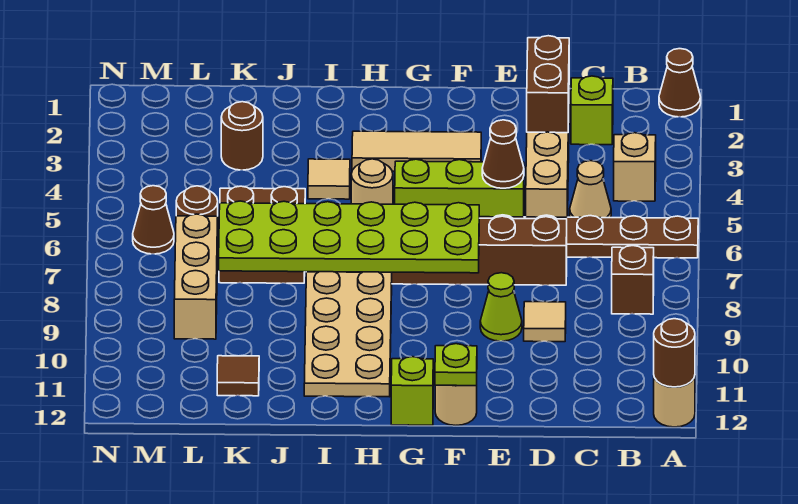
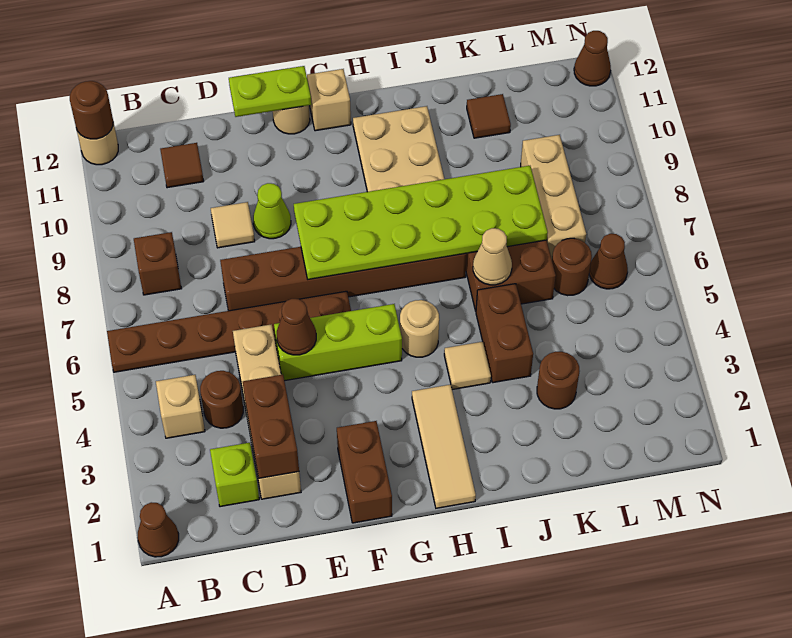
none -> brown round brick C4 level 1
tan cone C5 level 1 -> tan cone J6 level 2
none -> brown tile C11 level 1
none -> brown brick F1:F2 level 1
tan tile F3:H3 level 1 -> tan tile H1:H3 level 1
lime plate F12 level 2 -> lime plate E12:F12 level 2
lime brick G12 level 1 -> tan brick G12 level 1
none -> brown brick J4:J5 level 1
none -> brown cone N12 level 1

